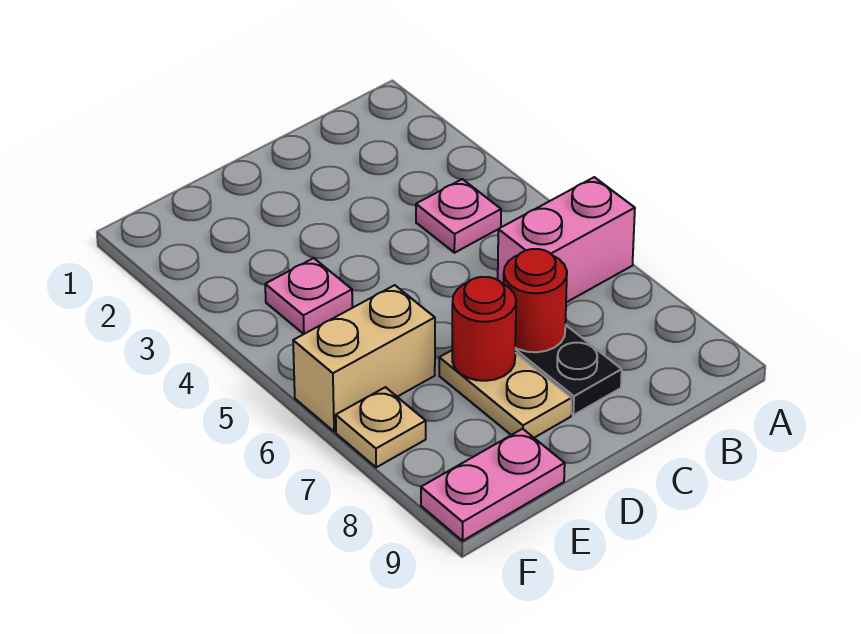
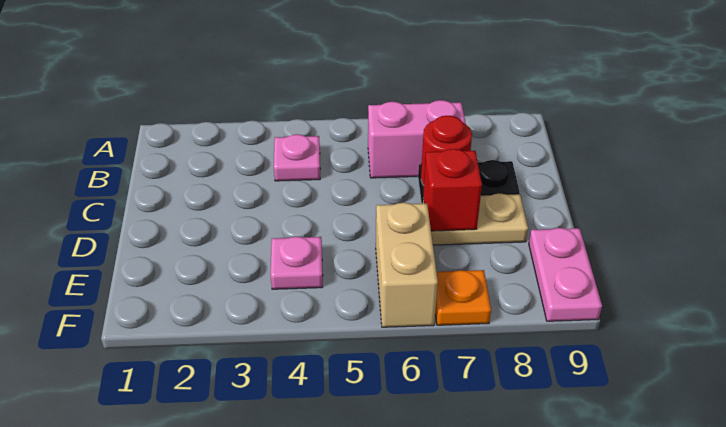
pink brick A6:B6 level 1 -> pink brick B6:B7 level 1
red round brick D7 level 2 -> red brick D7 level 2
tan plate F7 level 1 -> orange plate F7 level 1

